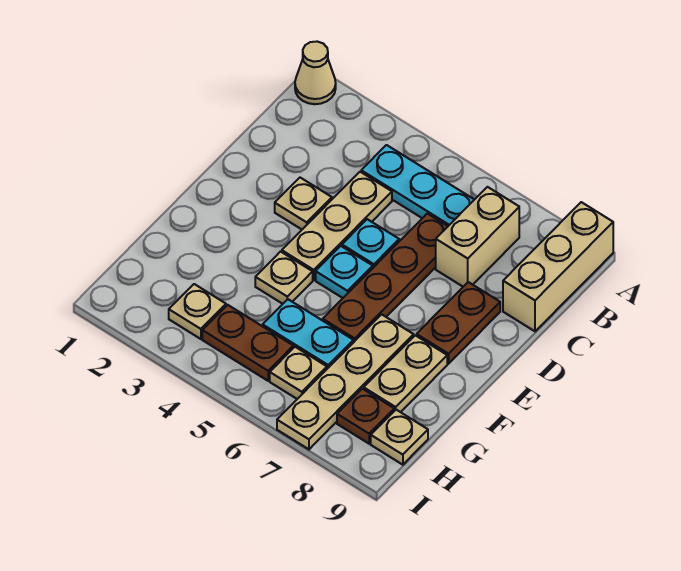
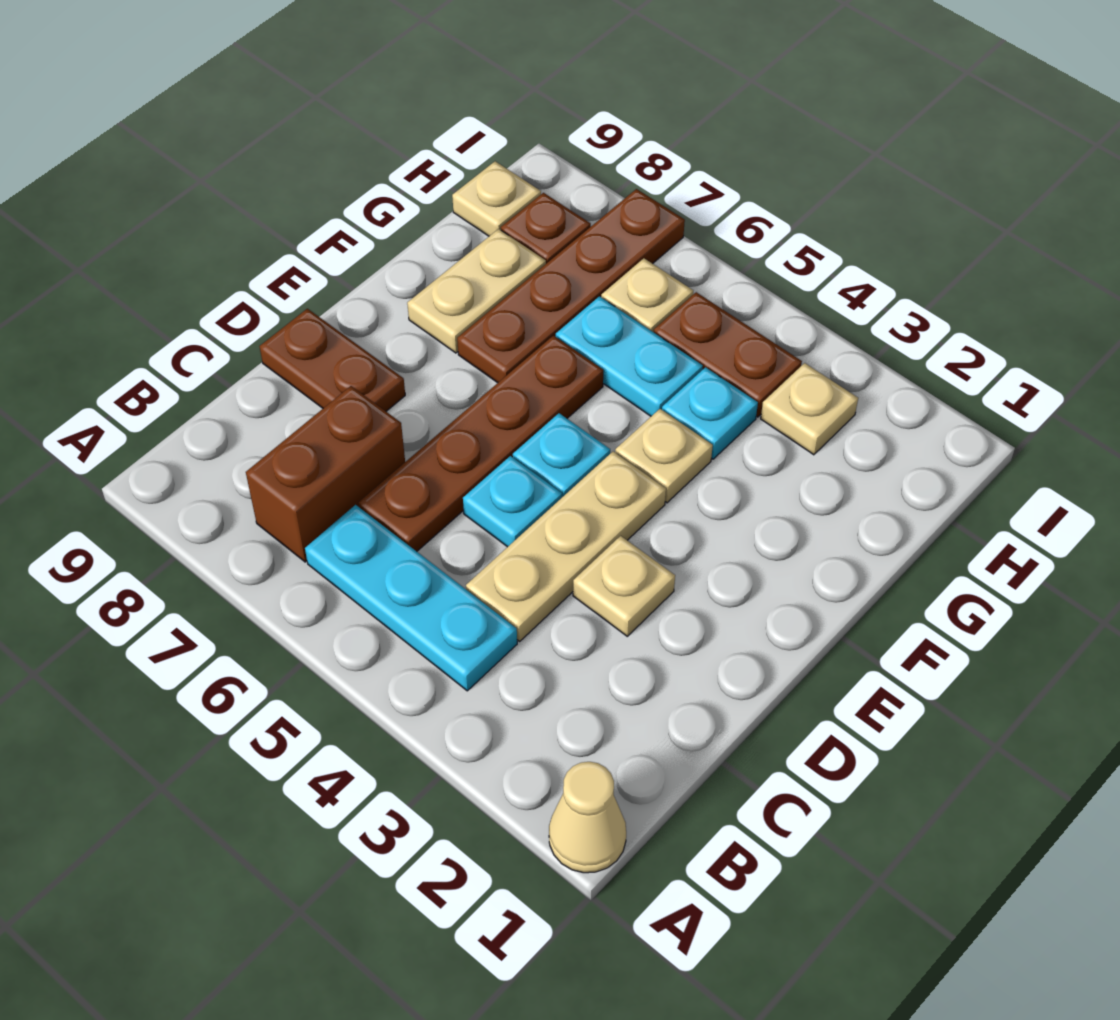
tan brick A9:C9 level 1 -> none
tan brick B7:C7 level 1 -> brown brick B7:C7 level 1
brown plate D8:E8 level 1 -> brown plate D8:D9 level 1
tan plate F7:I7 level 1 -> brown plate F7:I7 level 1
none -> cyan plate G4 level 1

